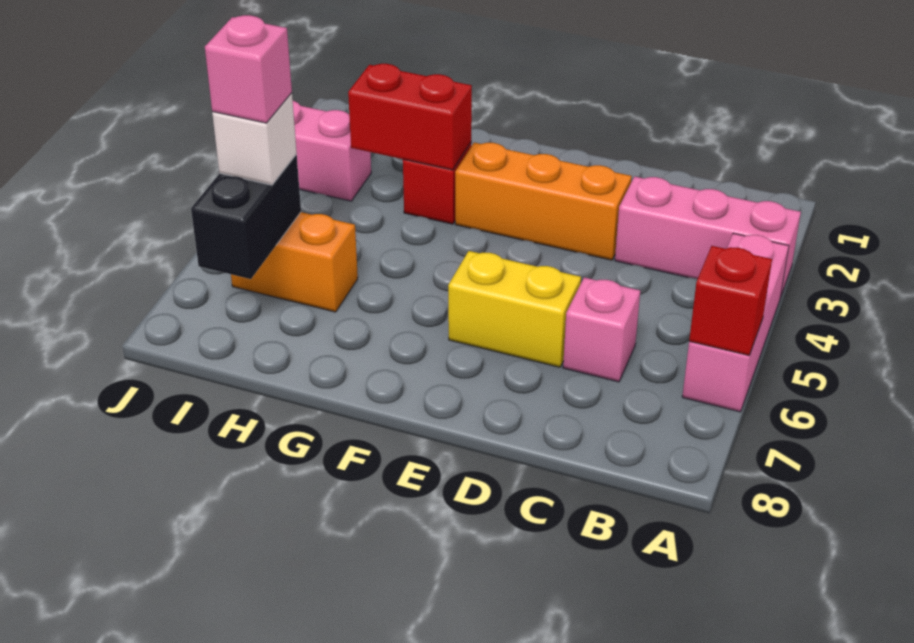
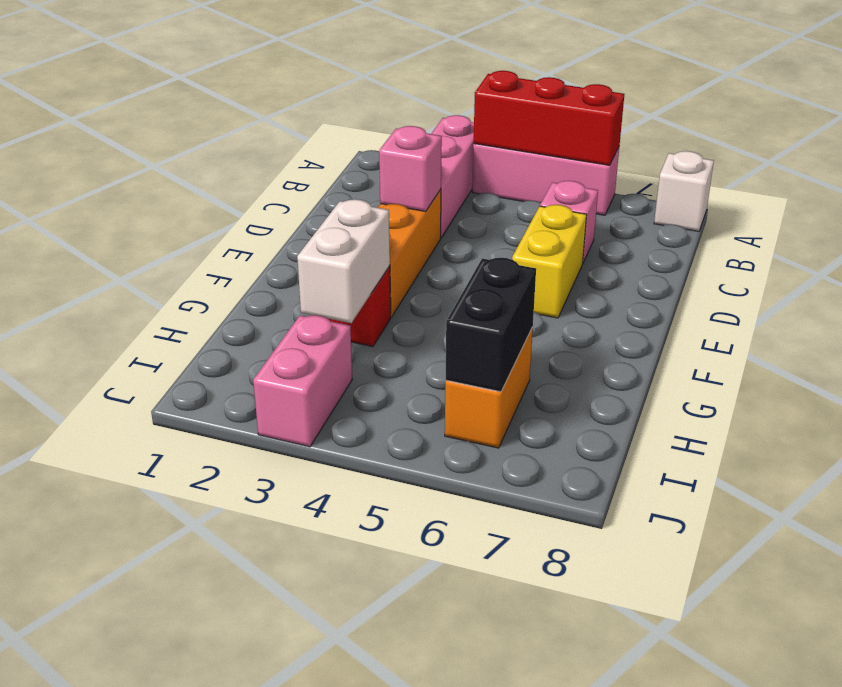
red brick A6 level 2 -> red brick A4:A6 level 2
red brick G3:H3 level 2 -> white brick G3:H3 level 2
black brick I6:I7 level 2 -> black brick H6:I6 level 2
white brick I6 level 3 -> white brick A8 level 1
pink brick I6 level 4 -> pink brick D3 level 2

